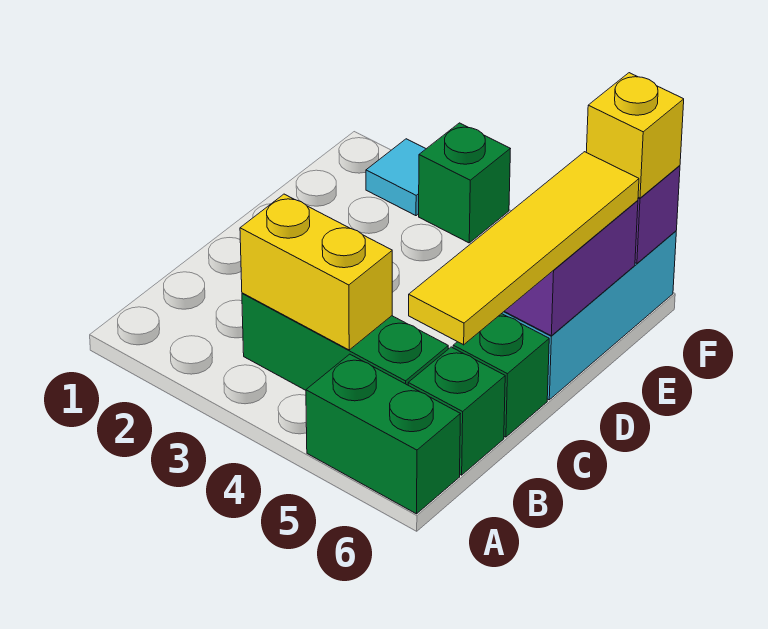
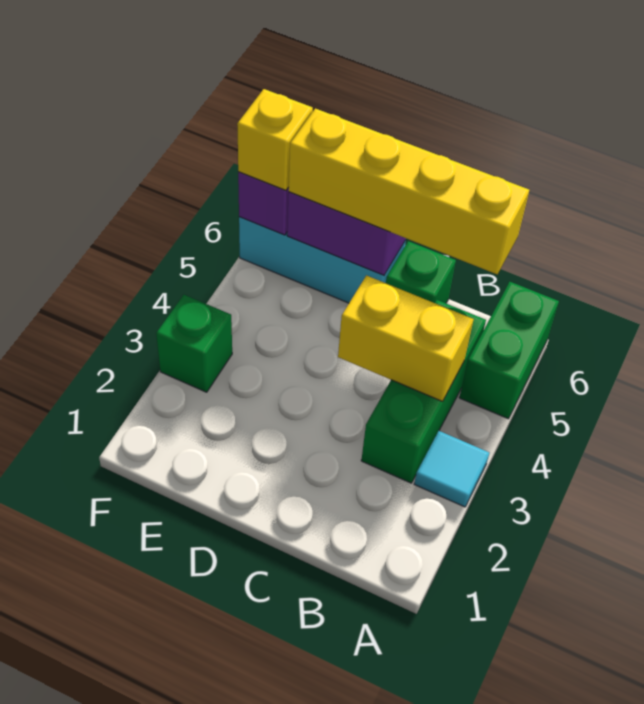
yellow brick B3:B4 level 2 -> yellow brick B4:C4 level 2
green brick B6 level 1 -> none
yellow tile B6:E6 level 3 -> yellow brick B6:E6 level 3
cyan tile F2 level 1 -> cyan tile A3 level 1

